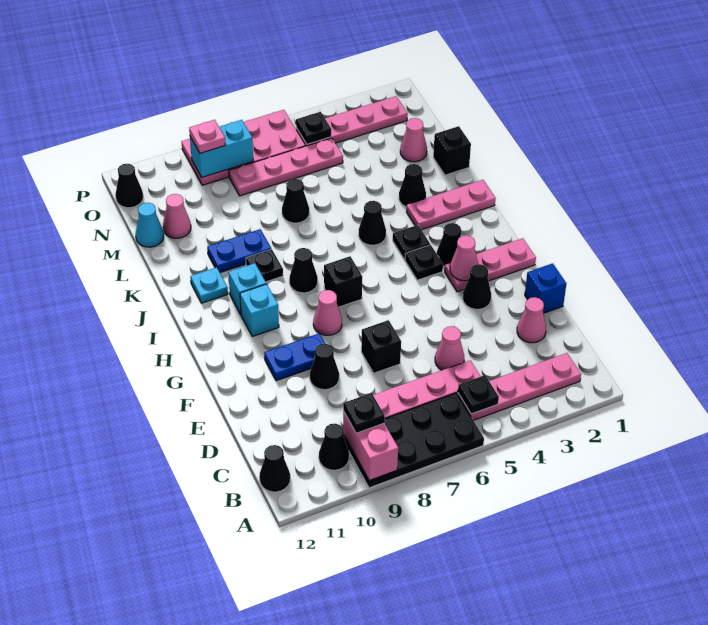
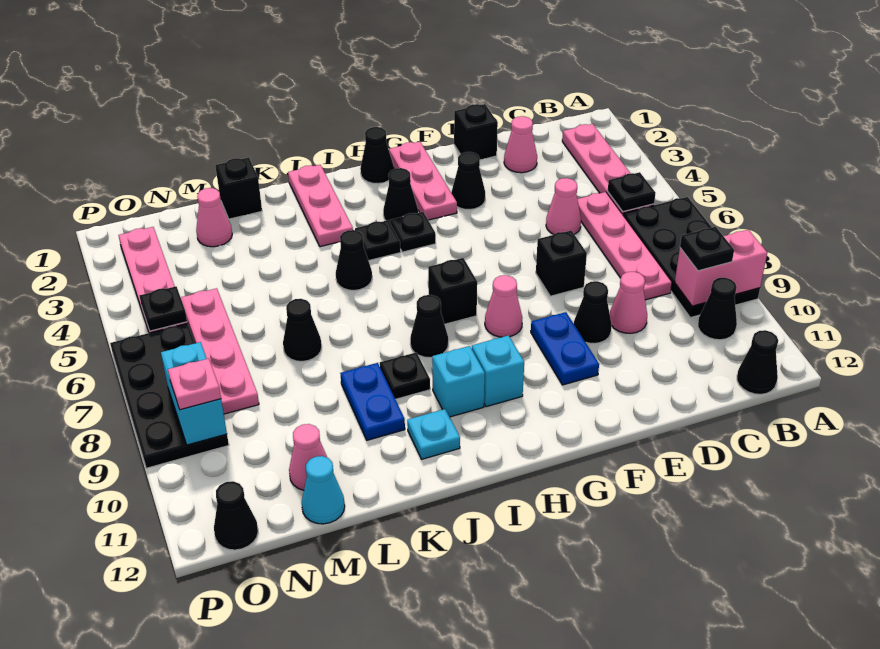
blue brick E1 level 1 -> black brick E1 level 1
pink cone G3 level 2 -> pink cone D9 level 1
black cone K3 level 1 -> black cone H1 level 1
pink plate O6:P9 level 1 -> black plate O6:P9 level 1

